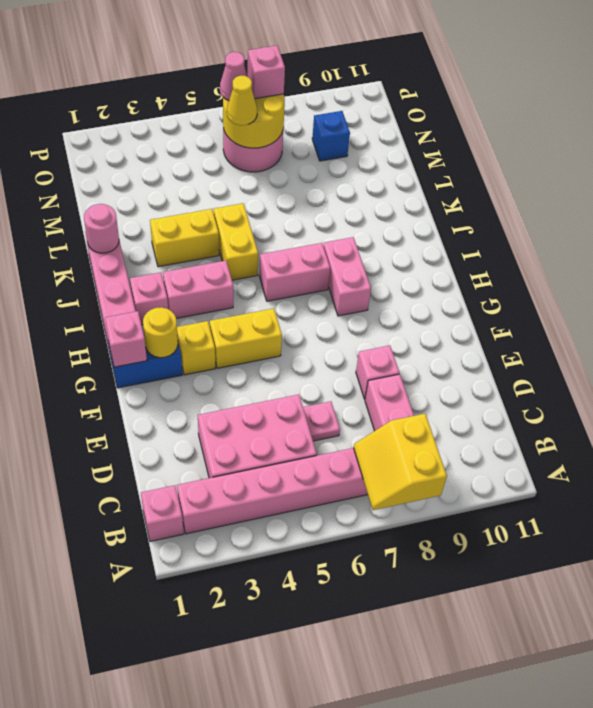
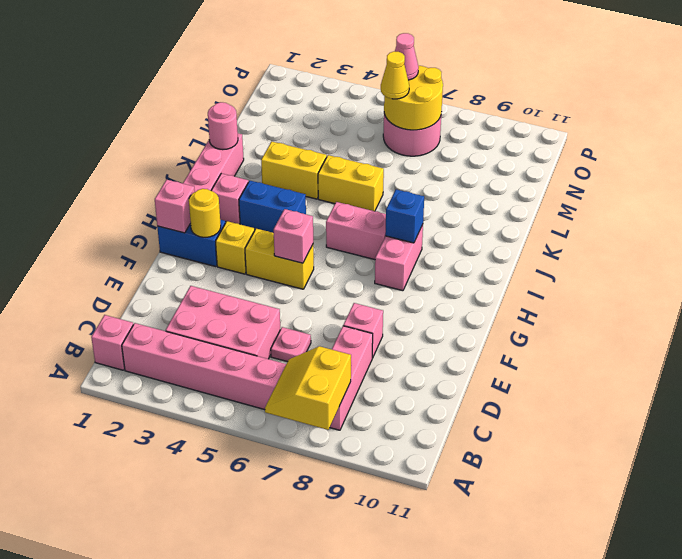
pink brick I3:I4 level 1 -> blue brick I3:I4 level 1
yellow brick J5:K5 level 1 -> yellow brick K5:K6 level 1
blue brick N9 level 1 -> blue brick I8 level 2
pink brick O7 level 3 -> pink brick G5 level 2

